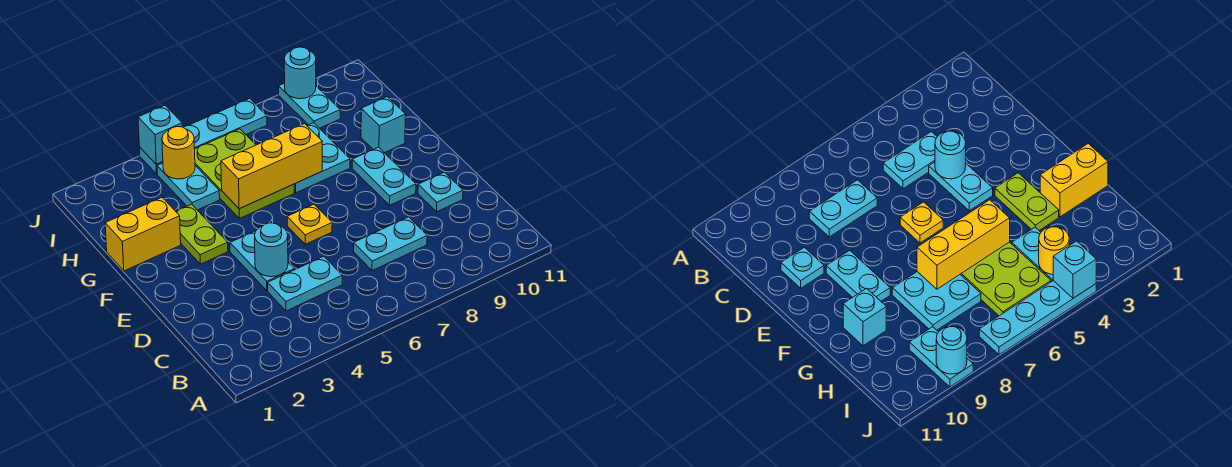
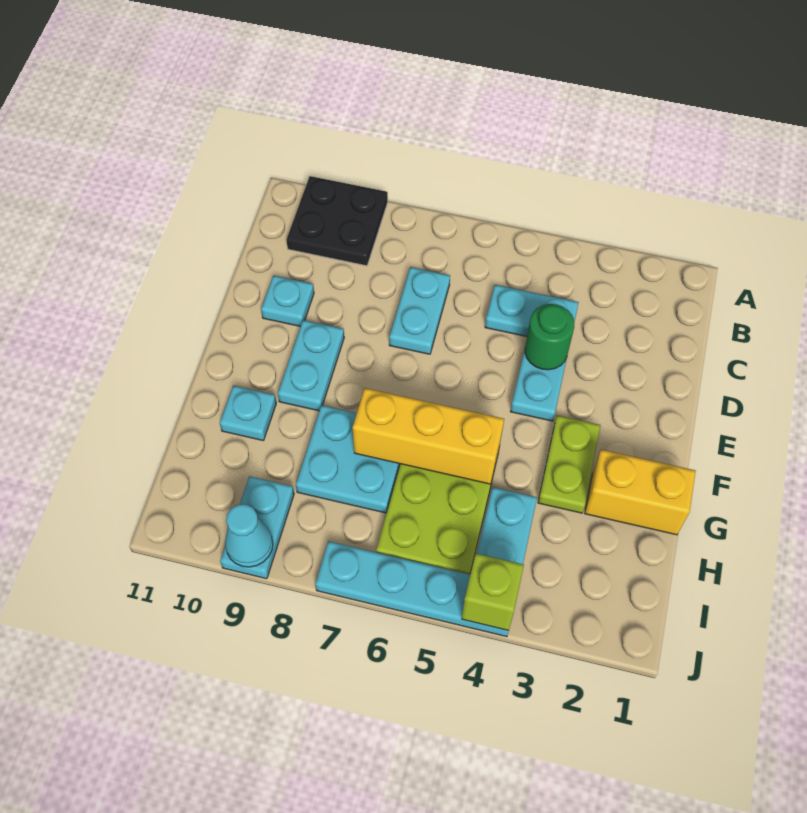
none -> black plate A9:B10 level 1
cyan plate C7:C8 level 1 -> cyan plate C7:D7 level 1
cyan round brick D4 level 2 -> green round brick D4 level 2
yellow plate E6 level 1 -> none
cyan brick G10 level 1 -> cyan plate G10 level 1
yellow round brick I4 level 2 -> none
cyan brick J4 level 2 -> lime brick J4 level 2
cyan round brick J9 level 2 -> cyan cone J9 level 2

